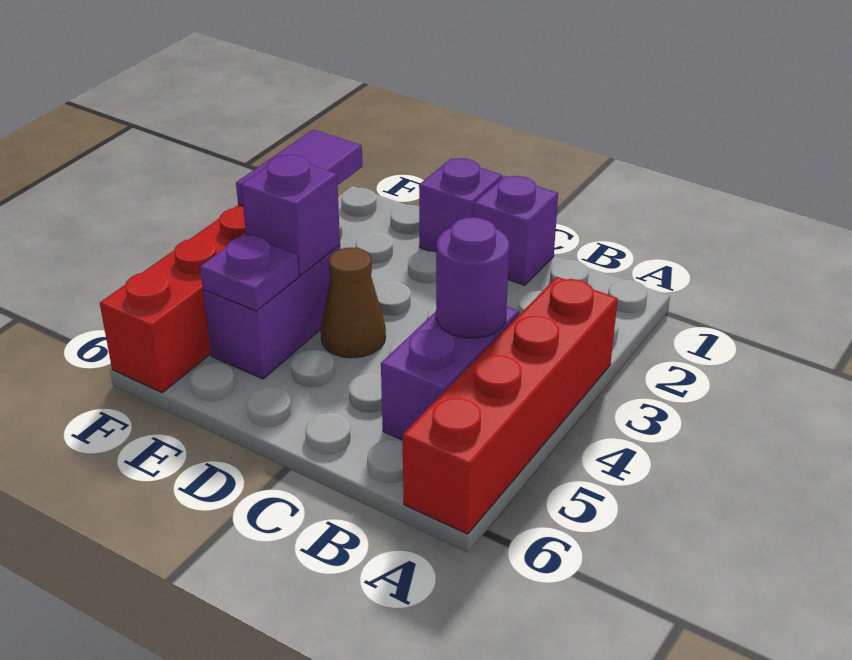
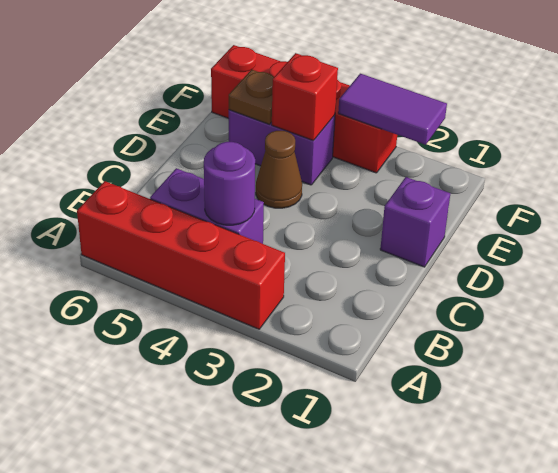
purple brick C1 level 1 -> none
purple brick E4 level 2 -> red brick E4 level 2
purple plate E5 level 2 -> brown plate E5 level 2

